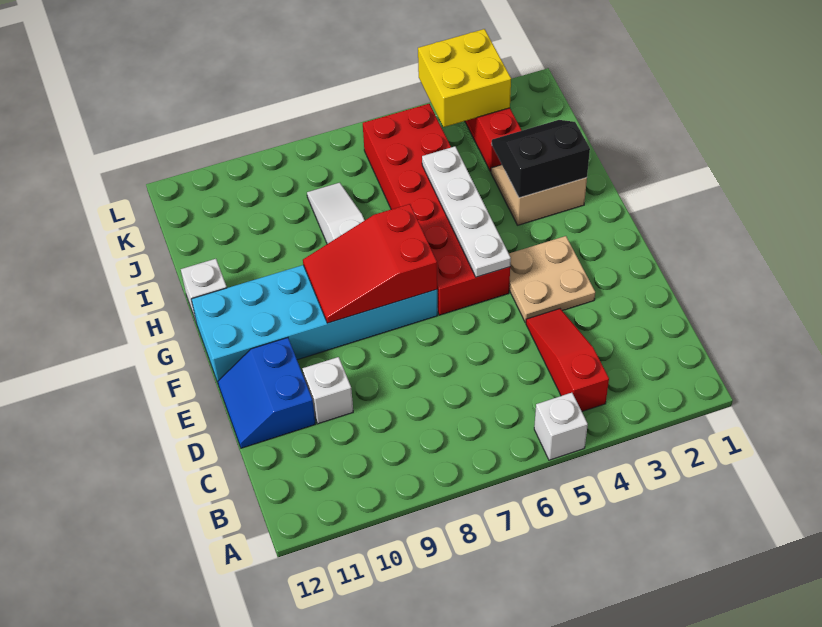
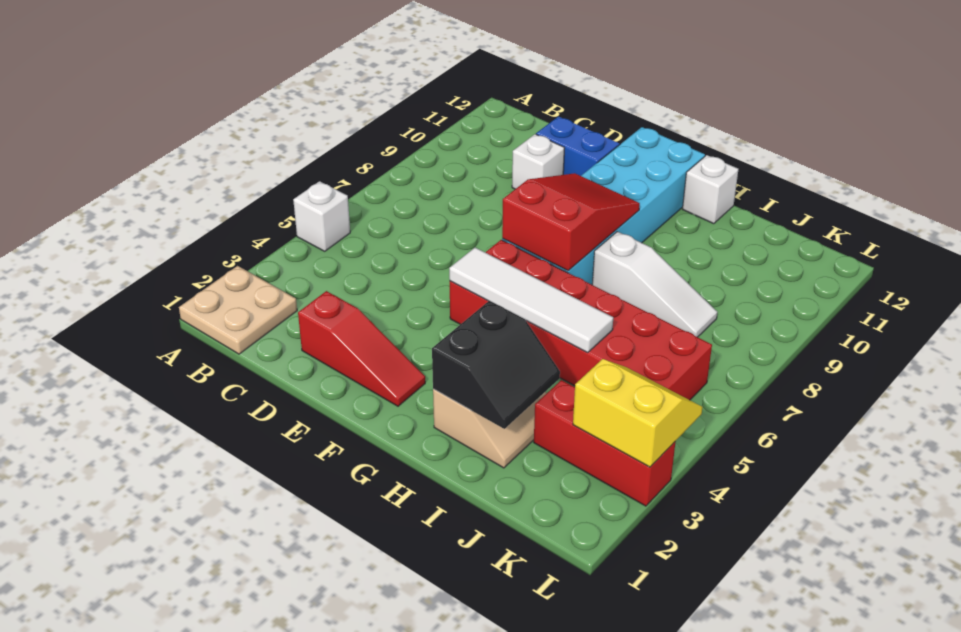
red slope B4:D4 level 1 top B -> red slope D2:F2 level 1 top D
tan plate E3:F4 level 1 -> tan plate A1:B2 level 1
white plate F5:I5 level 2 -> white tile F5:I5 level 2
yellow brick K3:L4 level 2 -> yellow slope K3:L4 level 2 top 3

